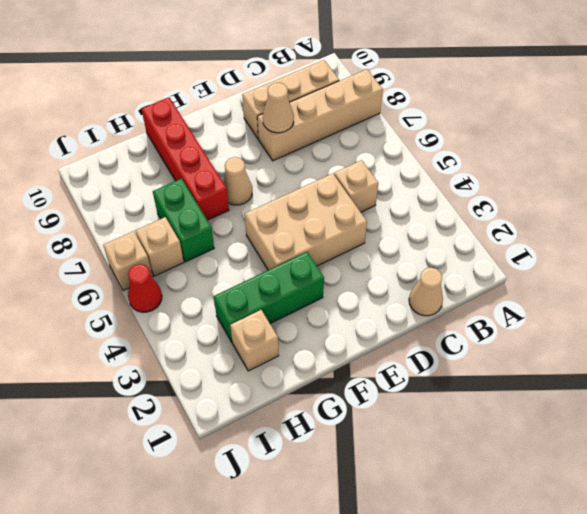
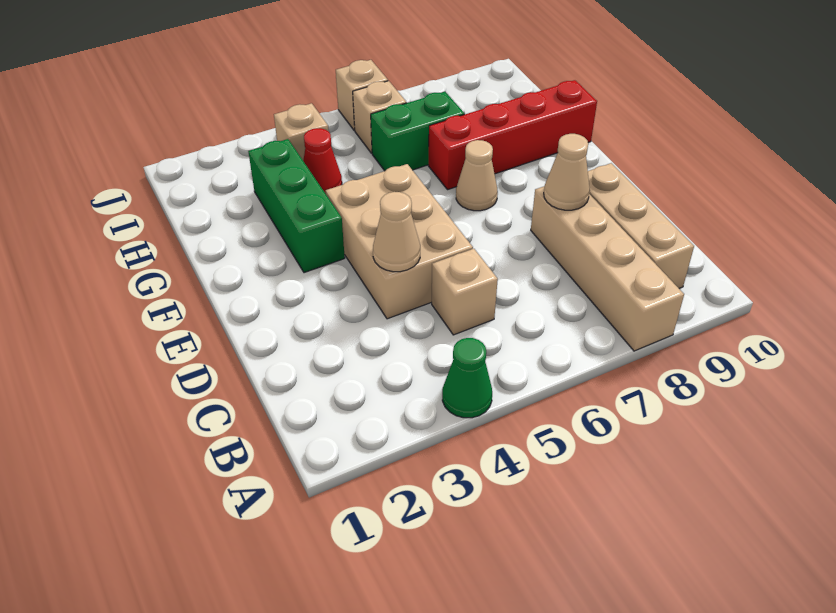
none -> green cone A4 level 1
tan cone C1 level 1 -> tan cone D4 level 2
tan brick H2 level 1 -> tan brick I4 level 1
red cone J5 level 1 -> red cone H4 level 1

